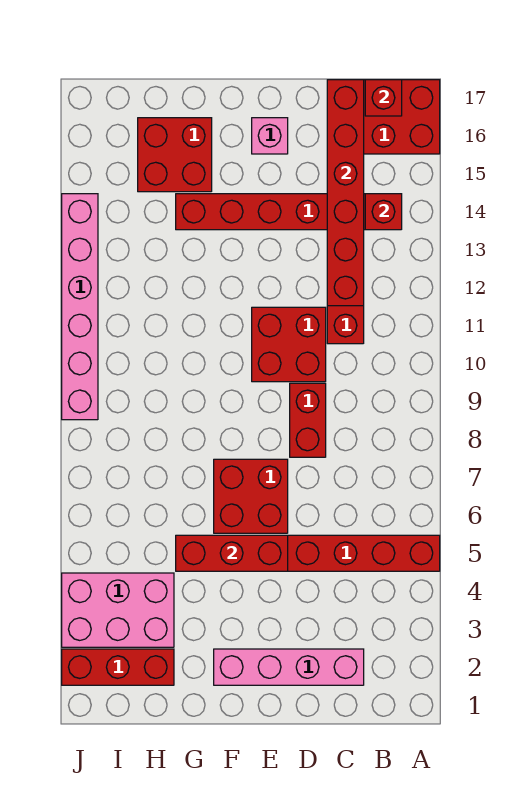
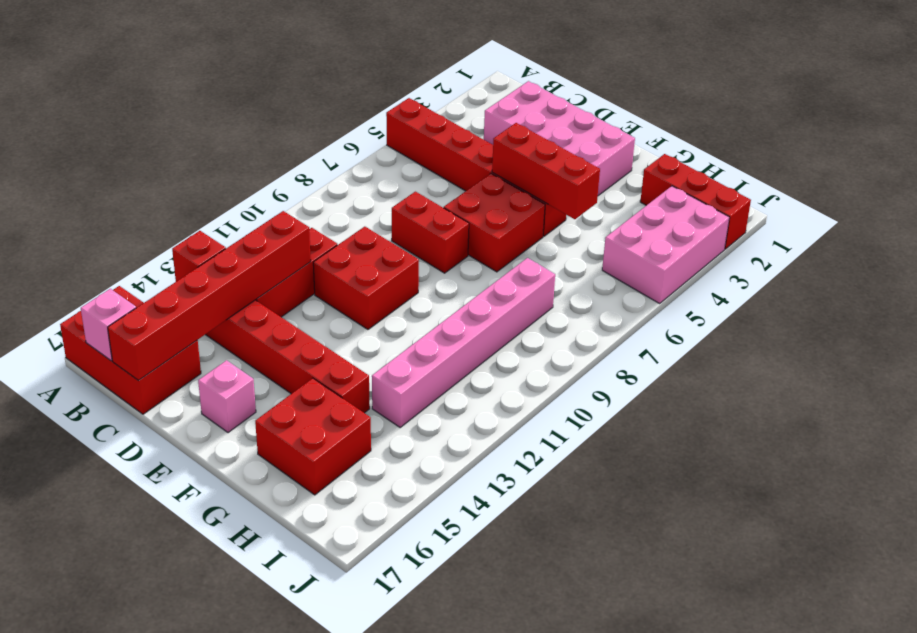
red brick B17 level 2 -> pink brick B17 level 2
pink brick C2:F2 level 1 -> pink brick C2:F3 level 1
red brick D8:D9 level 1 -> red brick D8:E8 level 1
pink brick H3:J4 level 1 -> pink brick I3:J5 level 1
pink brick J9:J14 level 1 -> pink brick H8:H13 level 1

